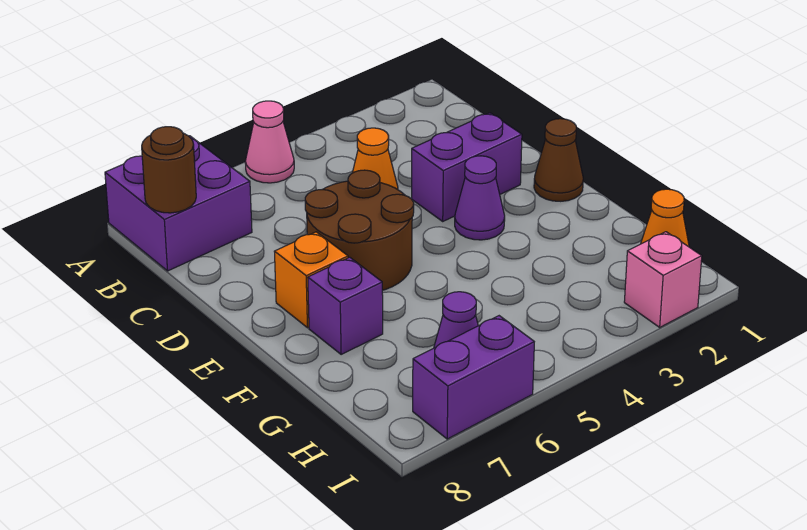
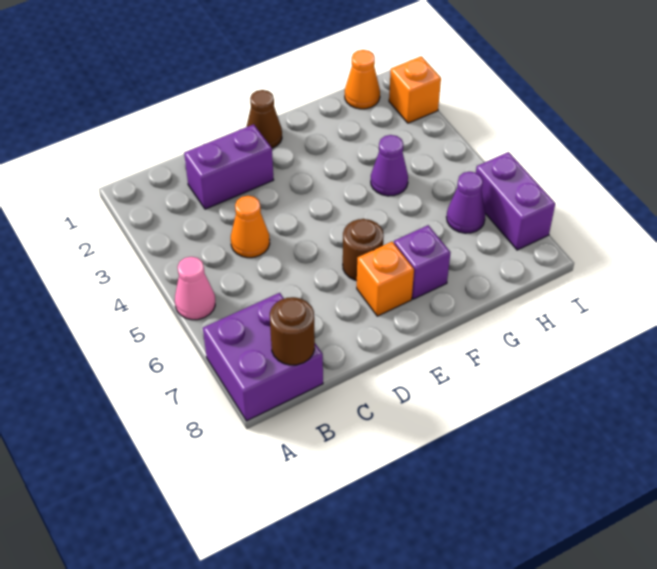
purple brick D2:D3 level 1 -> purple brick C2:D2 level 1
brown round brick D5:E6 level 1 -> brown round brick E6 level 1
purple cone E3 level 1 -> purple cone G4 level 1
pink brick I2 level 1 -> orange brick I2 level 1

